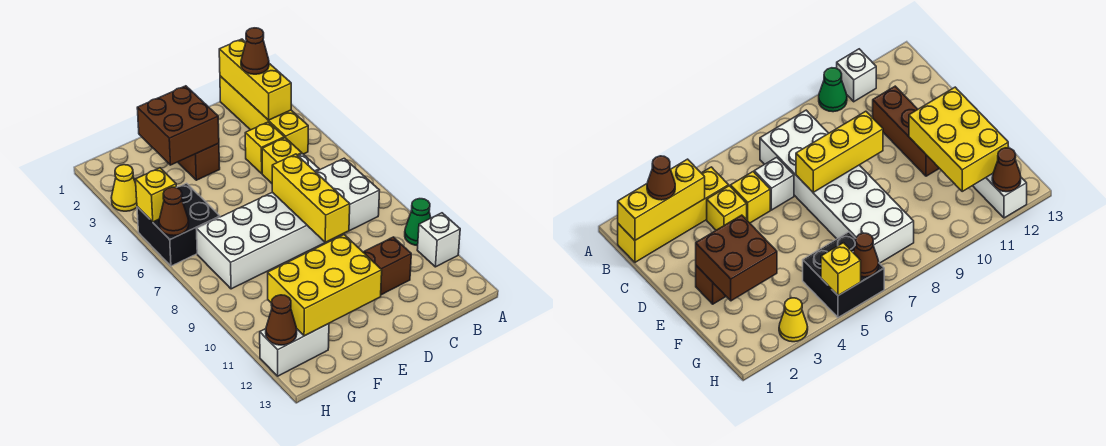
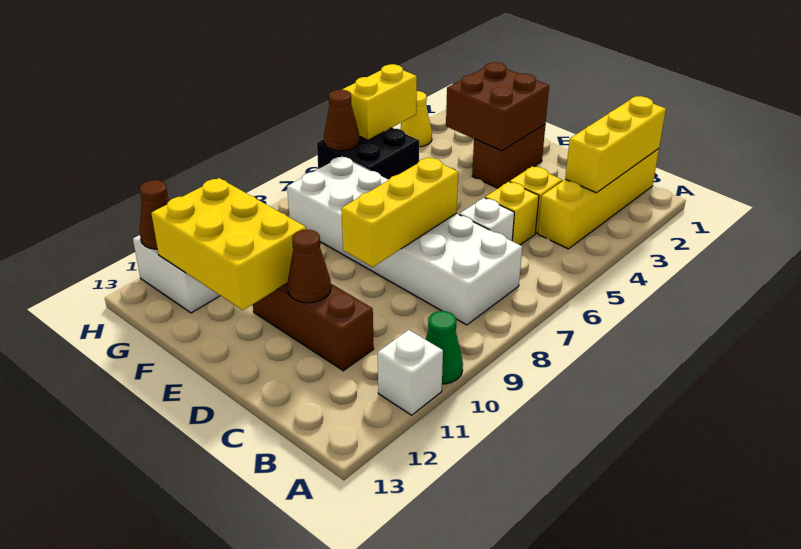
brown cone B2 level 3 -> brown cone D11 level 2
yellow brick H5 level 2 -> yellow brick H4:H5 level 2

